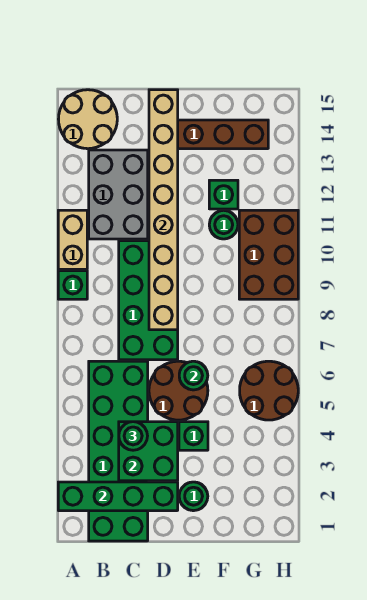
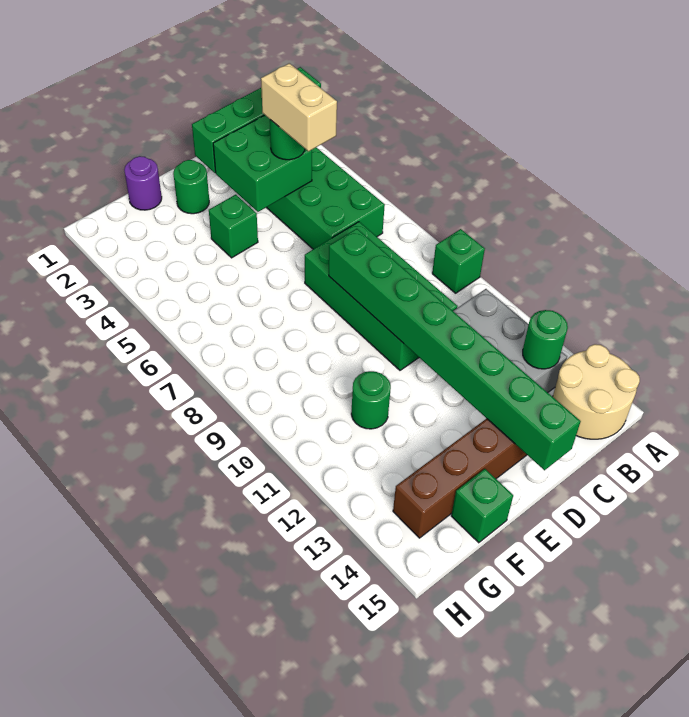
tan brick A10:A11 level 1 -> tan brick C4:C5 level 4
brown round brick D5:E6 level 1 -> none
tan brick D8:D15 level 2 -> green brick D8:D15 level 2
green round brick E6 level 2 -> green round brick B13 level 2
none -> purple round brick F1 level 1
green brick F12 level 1 -> green brick F15 level 1
brown round brick G5:H6 level 1 -> none
brown brick G9:H11 level 1 -> none

